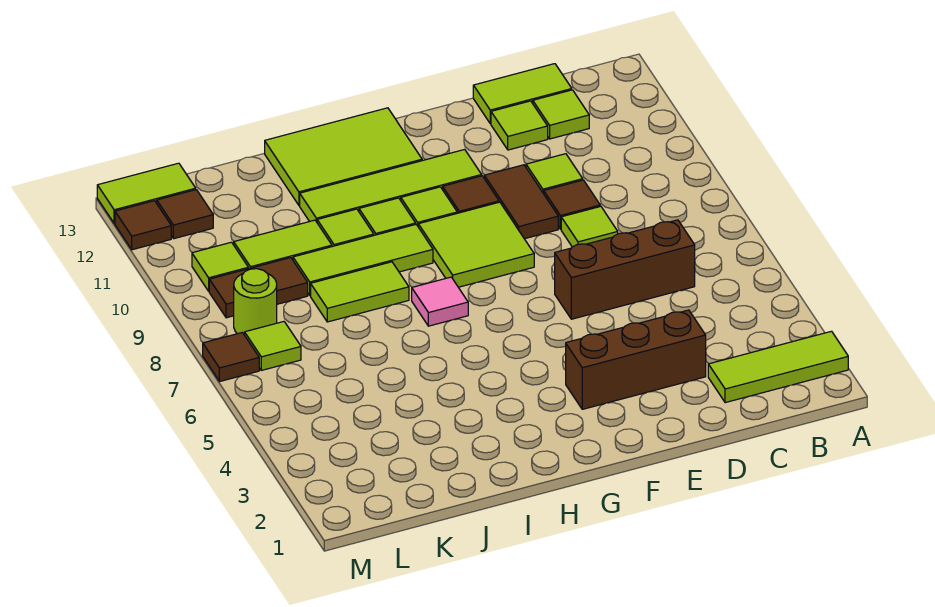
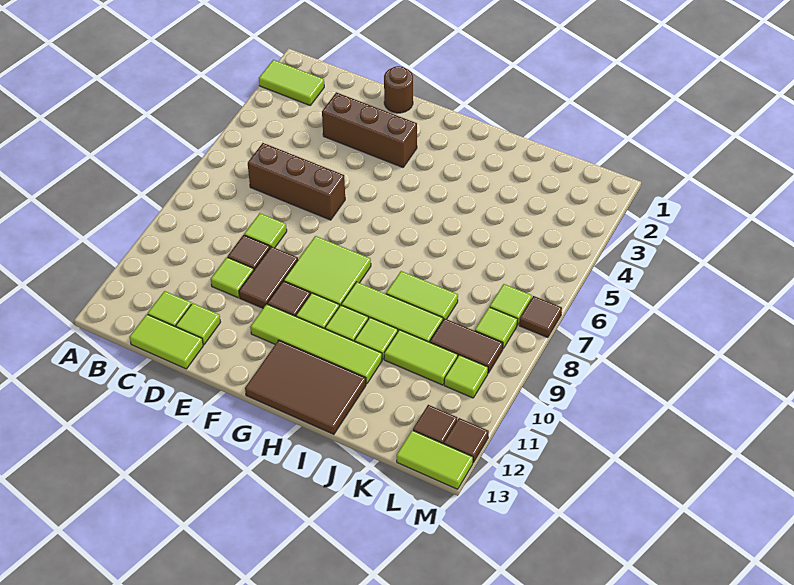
lime tile A2:C2 level 1 -> lime tile A2:B2 level 1
none -> brown round brick E1 level 1
lime tile G12:I13 level 1 -> brown tile G12:I13 level 1
pink tile H7 level 1 -> none
lime round brick L8 level 1 -> lime tile L8 level 1

